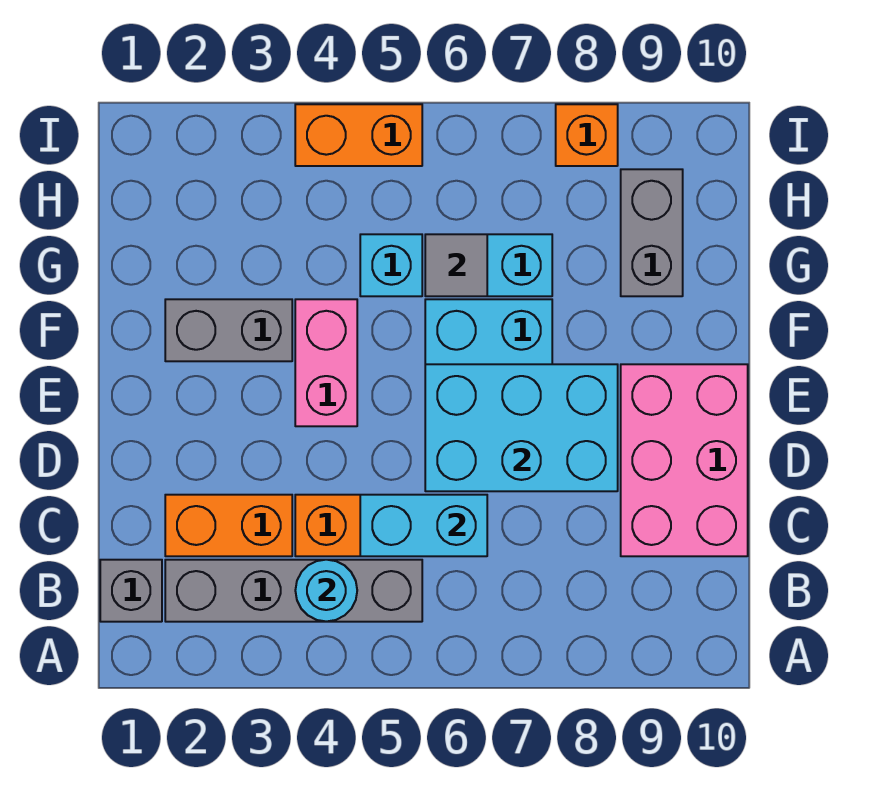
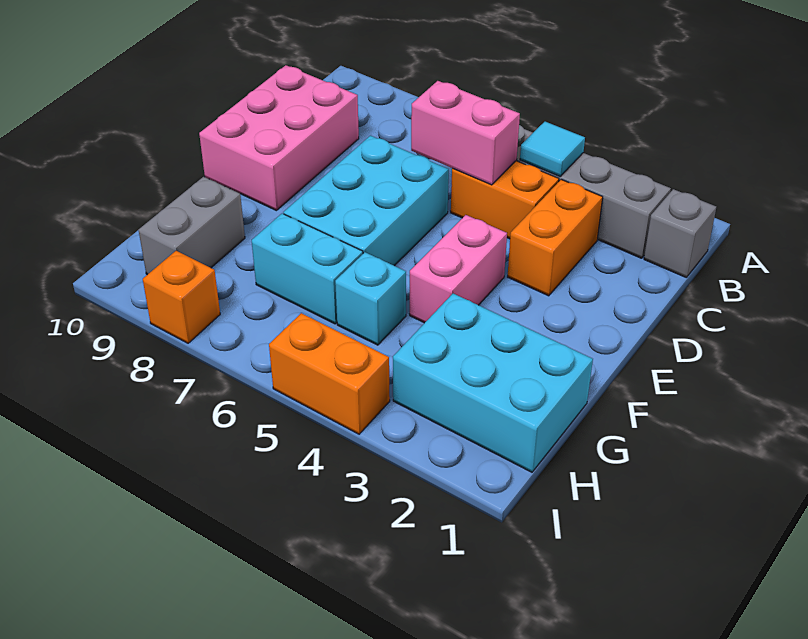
cyan round brick B4 level 2 -> cyan tile B4 level 2
orange brick C2:C3 level 1 -> orange brick C3:D3 level 1
cyan brick C5:C6 level 2 -> pink brick C5:C6 level 2
cyan brick D6:E8 level 2 -> cyan brick G1:H3 level 1
grey brick F2:F3 level 1 -> none
grey tile G6 level 2 -> none

